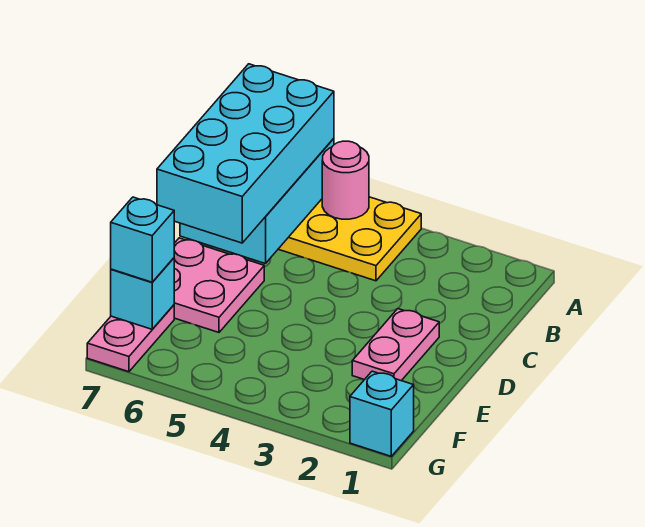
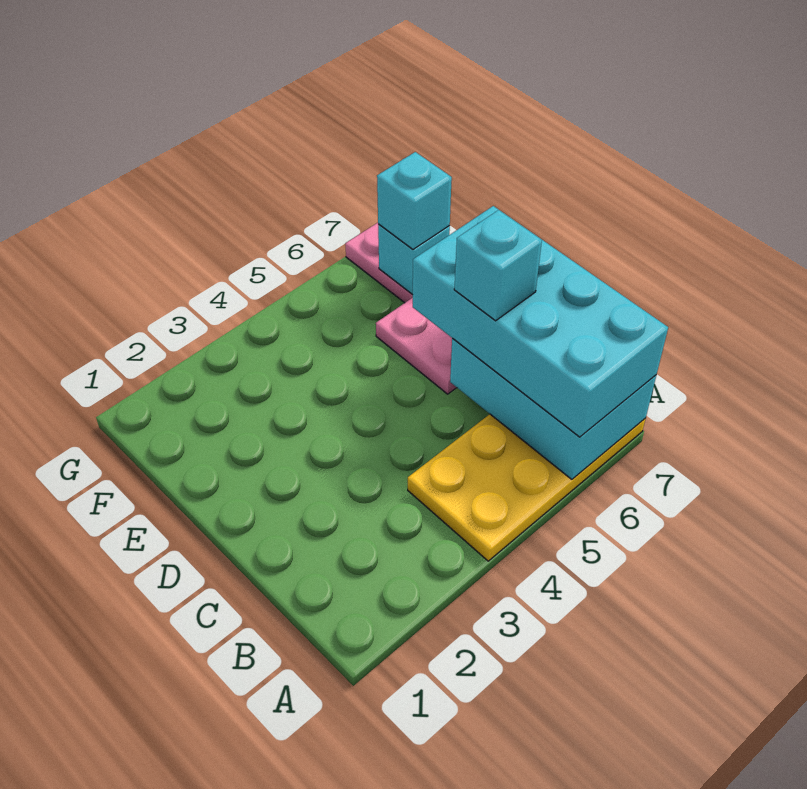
pink round brick A5 level 2 -> none
pink plate D2:E2 level 1 -> none
cyan brick G1 level 1 -> cyan brick C6 level 4

